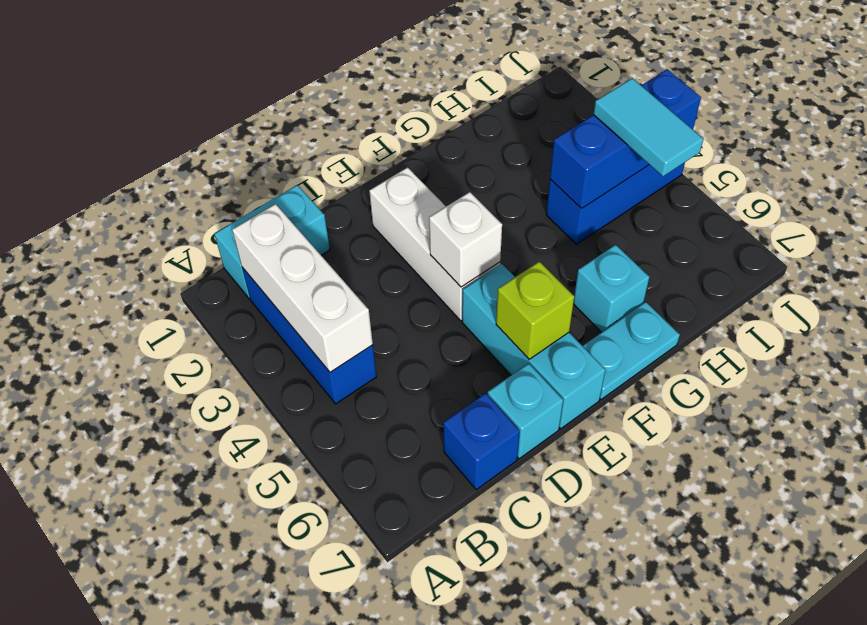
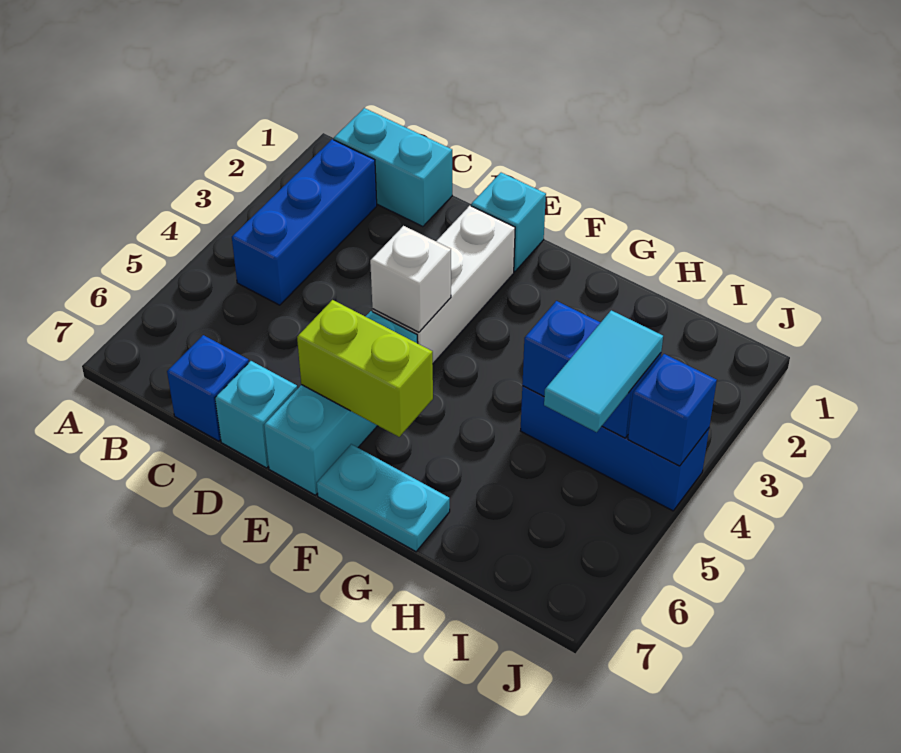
white brick B2:B4 level 2 -> none
lime brick E6 level 2 -> lime brick E6:F6 level 2
cyan brick G6 level 1 -> cyan brick E1 level 1

